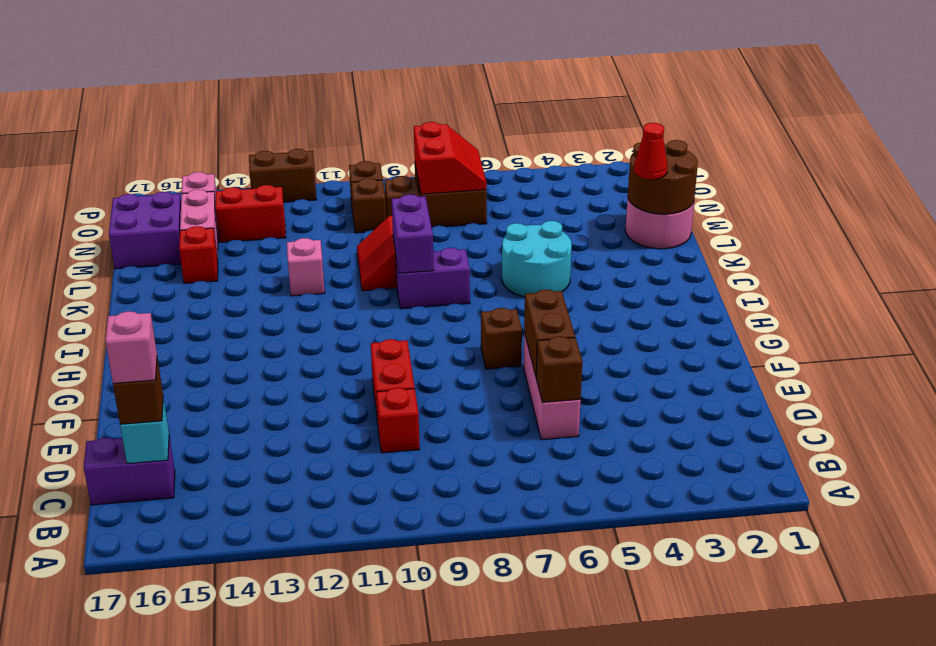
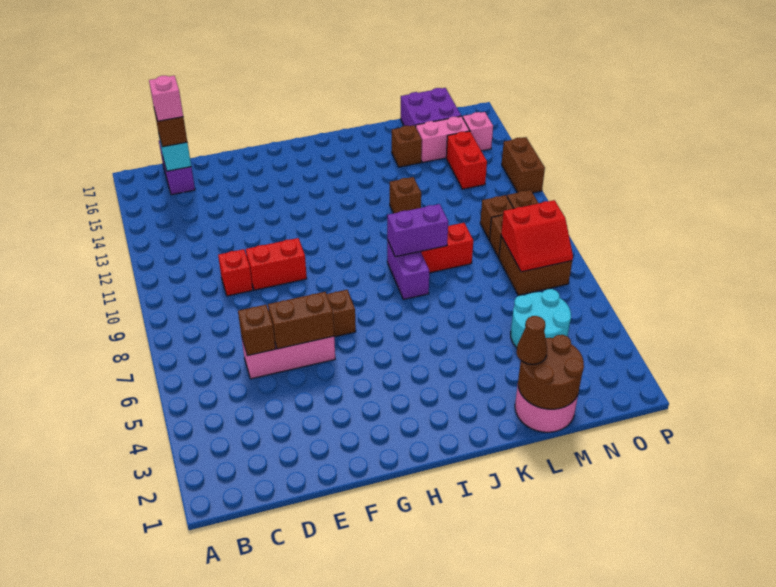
cyan round brick J5:K6 level 1 -> cyan round brick M4:N5 level 1
pink brick K12 level 1 -> brown brick K12 level 1
red cone L2 level 3 -> brown cone L2 level 3
red brick L15 level 1 -> brown brick L15 level 1

